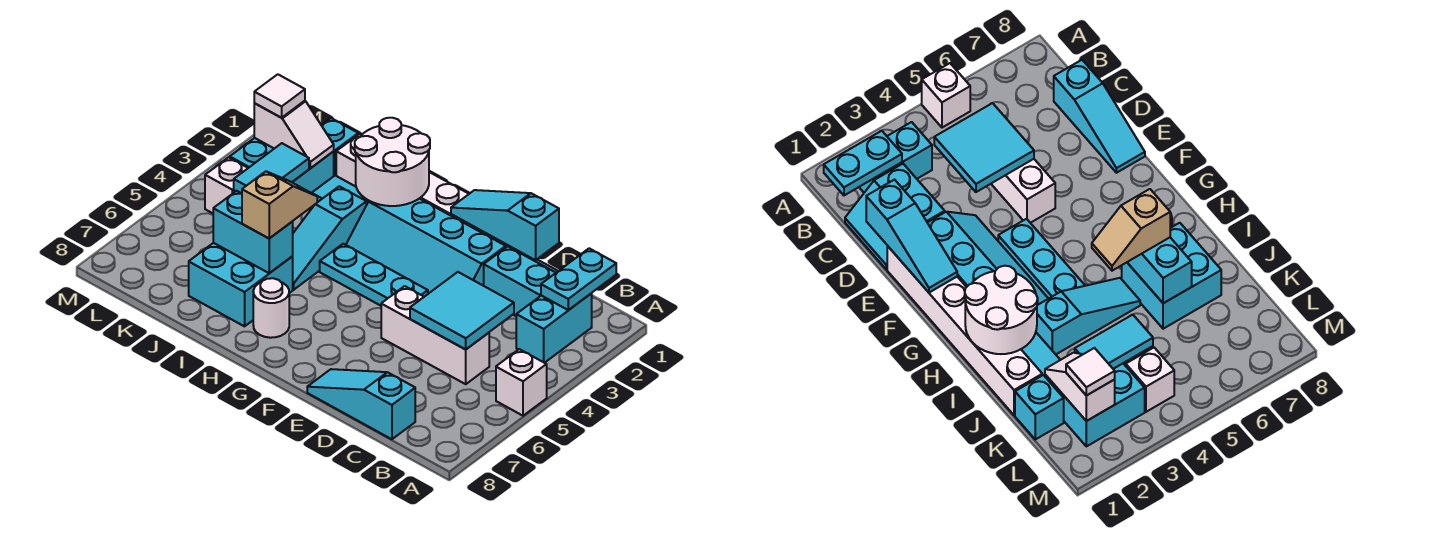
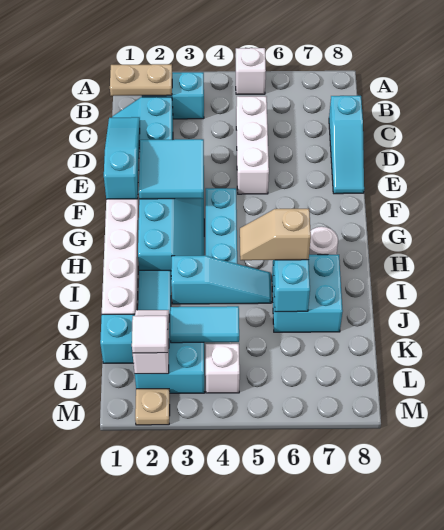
cyan plate B1:B2 level 2 -> tan plate B1:B2 level 2
cyan tile C4:D5 level 2 -> cyan tile E2:F3 level 2
cyan slope D1:F1 level 2 top D -> cyan slope D1:F1 level 2 top F
white round brick H1:I2 level 2 -> none
none -> tan plate M2 level 1

